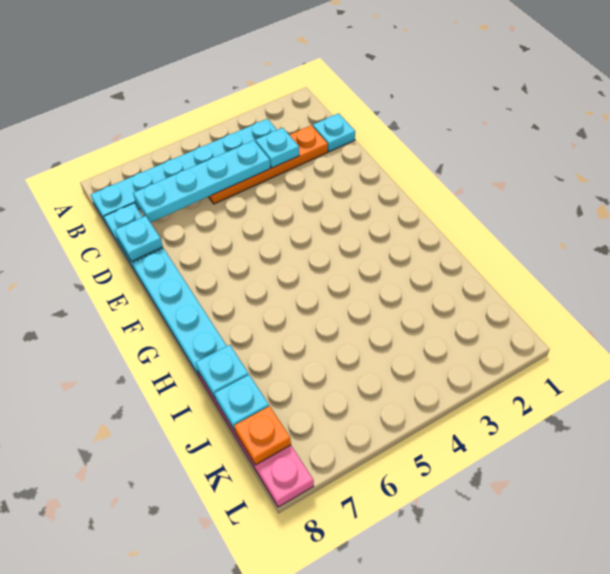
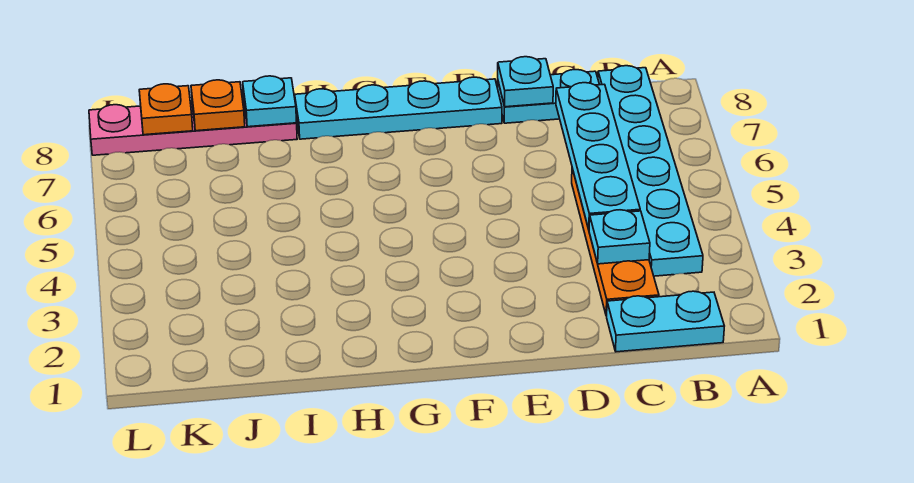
cyan plate C1 level 1 -> cyan plate B1:C1 level 1
cyan plate J8 level 2 -> orange plate J8 level 2

